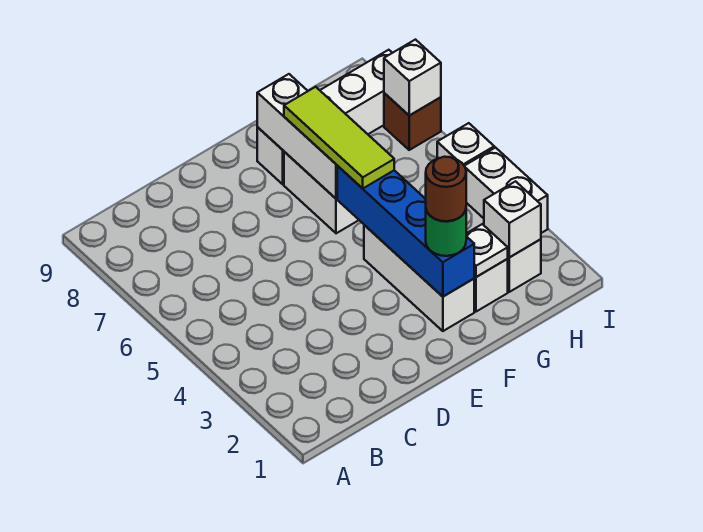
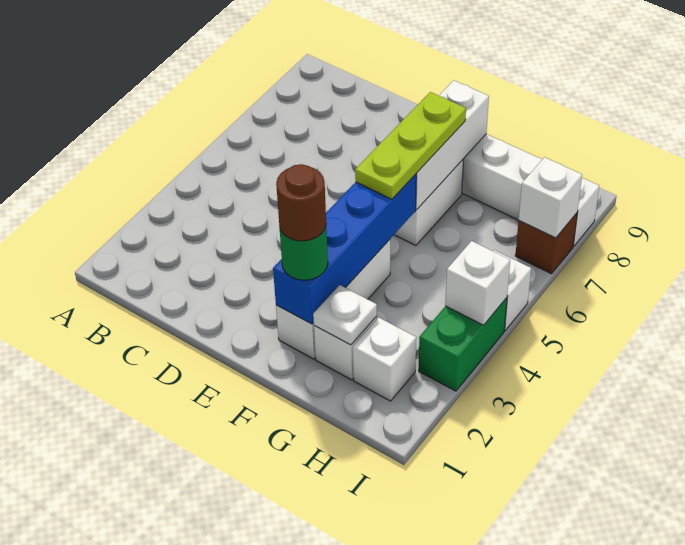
lime tile F5:F7 level 3 -> lime plate F5:F7 level 3
white brick H2 level 2 -> white brick I4 level 2
white brick I3:I4 level 1 -> green brick I3:I4 level 1

